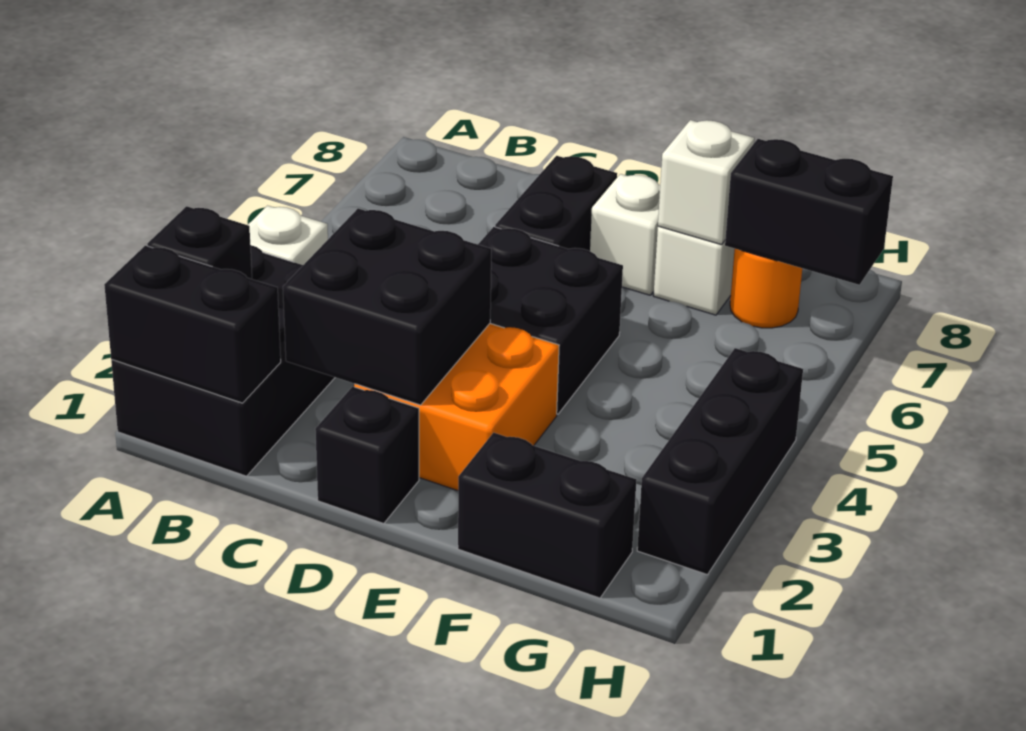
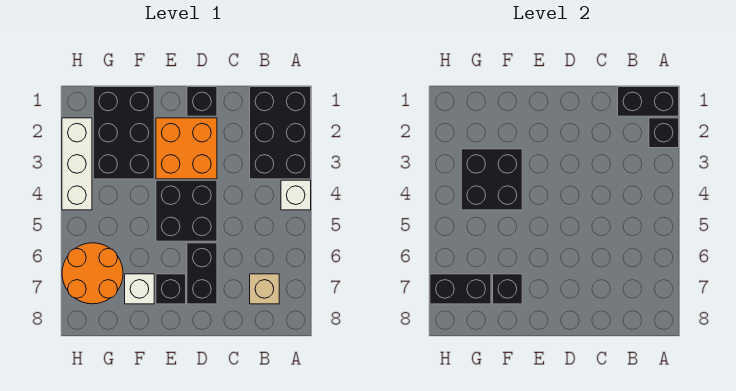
none -> tan brick B7 level 1
black brick C2:D3 level 2 -> black brick F3:G4 level 2
white brick E7 level 1 -> black brick E7 level 1
black brick F1:G1 level 1 -> black brick F1:G3 level 1
white brick F7 level 2 -> black brick F7 level 2
orange round brick G7 level 1 -> orange round brick G6:H7 level 1
black brick H2:H4 level 1 -> white brick H2:H4 level 1

